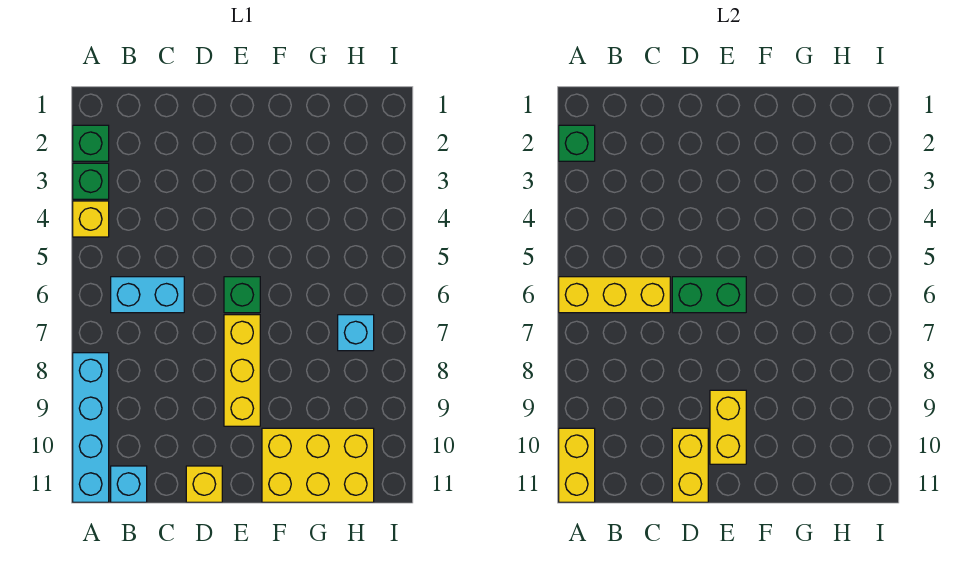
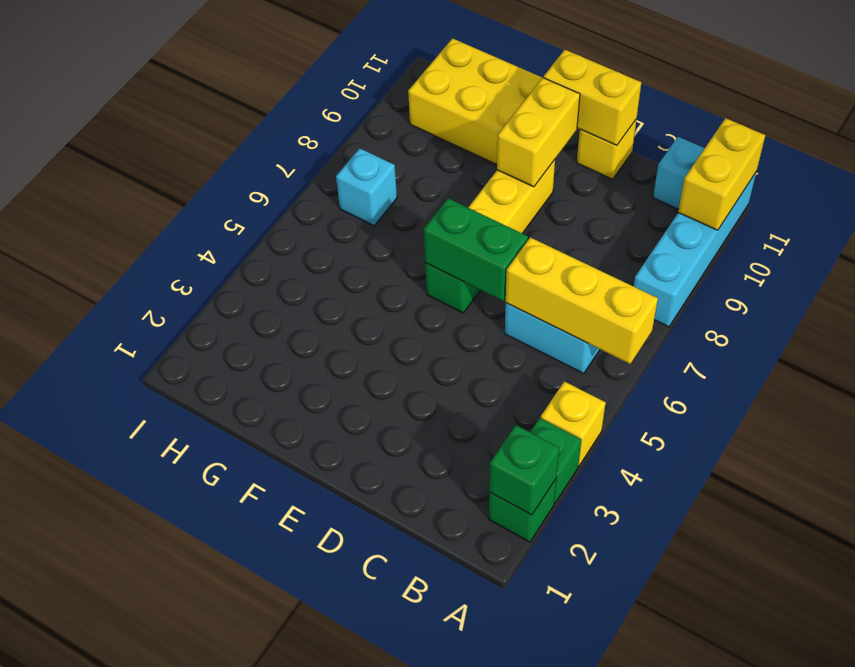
yellow brick D10:D11 level 2 -> yellow brick D11:E11 level 2

